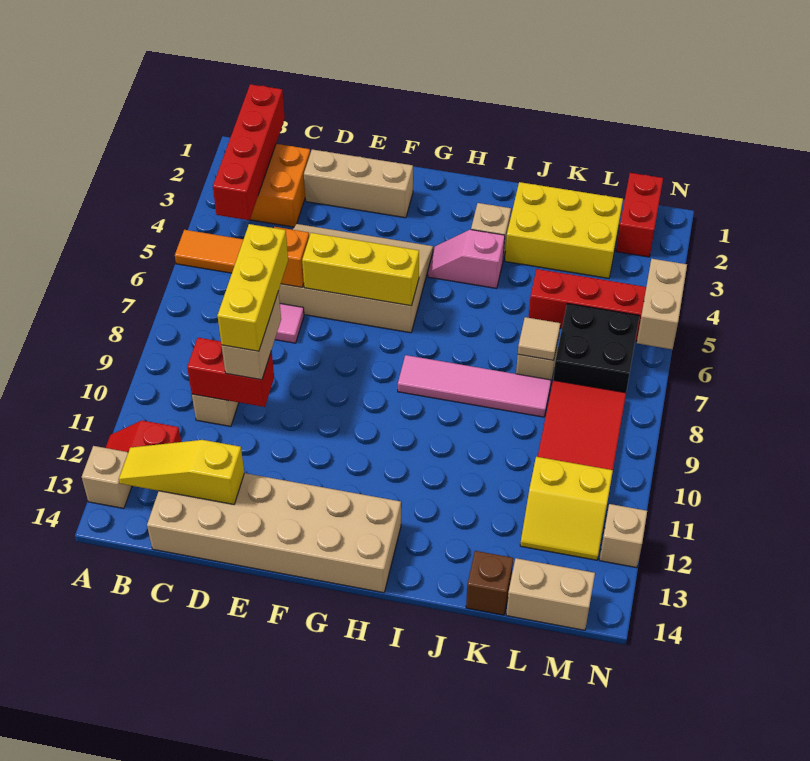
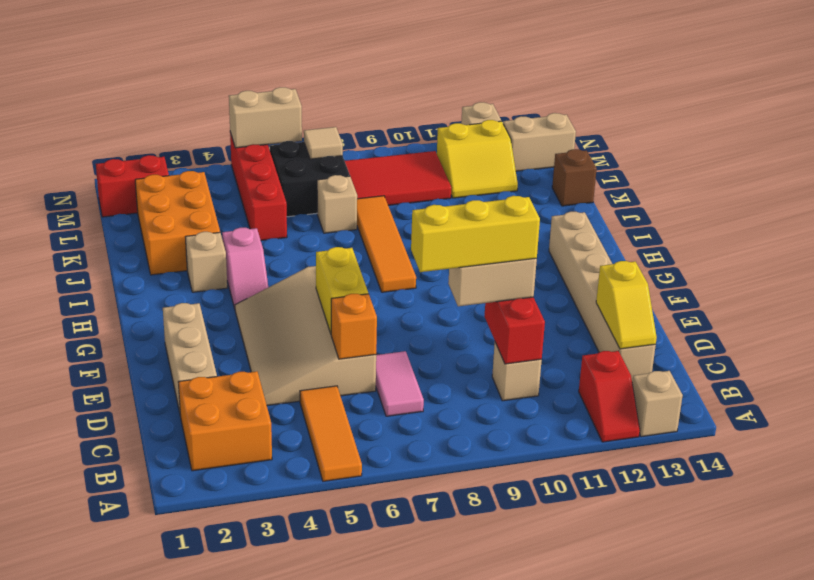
red brick B1:B4 level 2 -> none
yellow slope B13:D13 level 2 top D -> yellow slope C13:D13 level 2 top D
tan brick C13:H14 level 1 -> tan brick C13:H13 level 1
yellow brick E6:G6 level 2 -> yellow brick E6:F6 level 2
pink tile H8:K8 level 1 -> orange tile H8:K8 level 1
yellow brick J2:L3 level 1 -> orange brick J2:L3 level 1
tan tile K7 level 2 -> tan tile M7 level 2
yellow slope L11:M12 level 1 top 11 -> yellow slope L11:M12 level 1 top M
tan brick L14:M14 level 1 -> tan brick M13:M14 level 1

